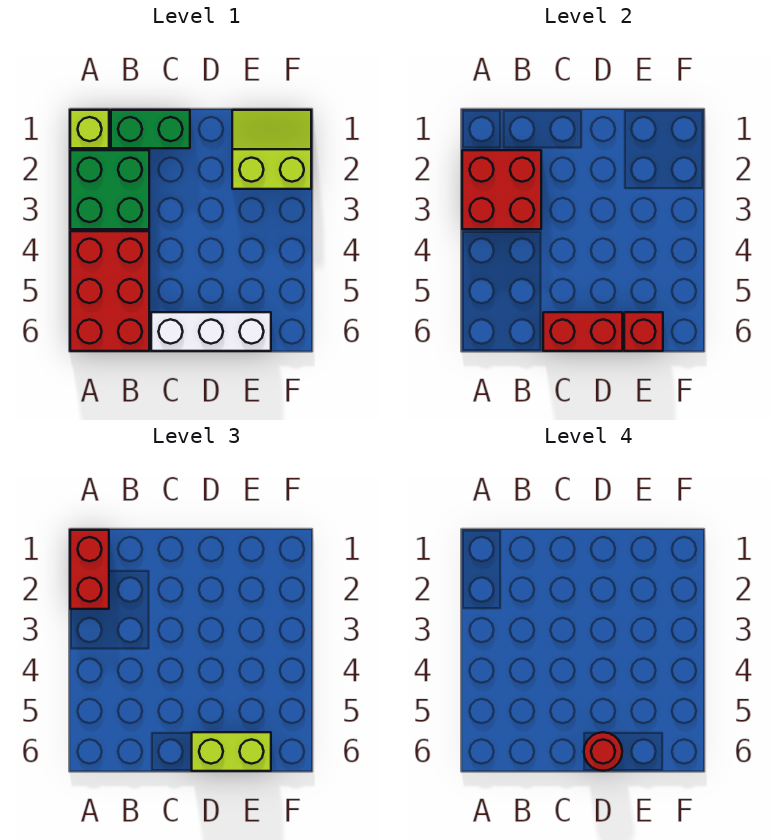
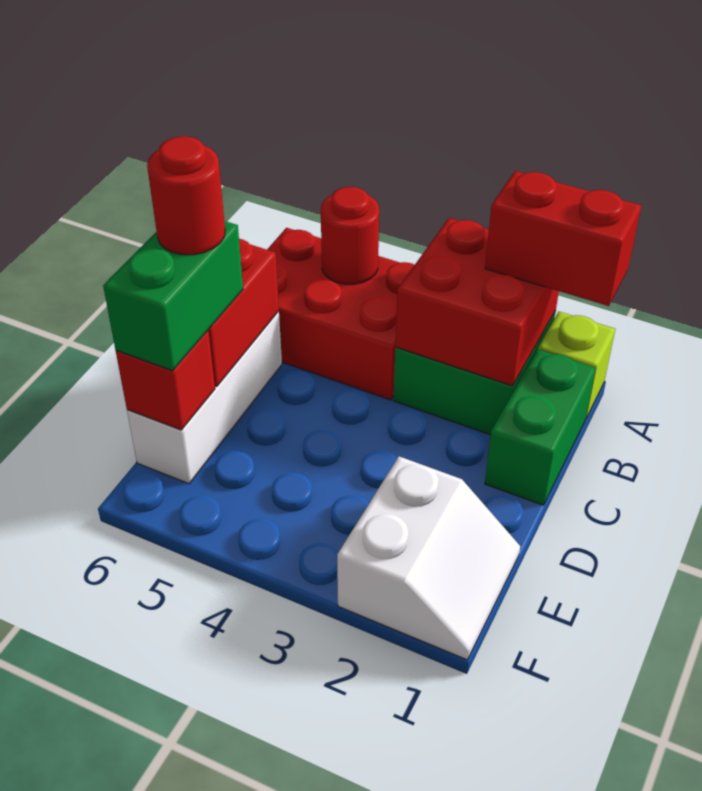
none -> red round brick A5 level 2
lime brick D6:E6 level 3 -> green brick D6:E6 level 3
lime slope E1:F2 level 1 top 2 -> white slope E1:F2 level 1 top 2

